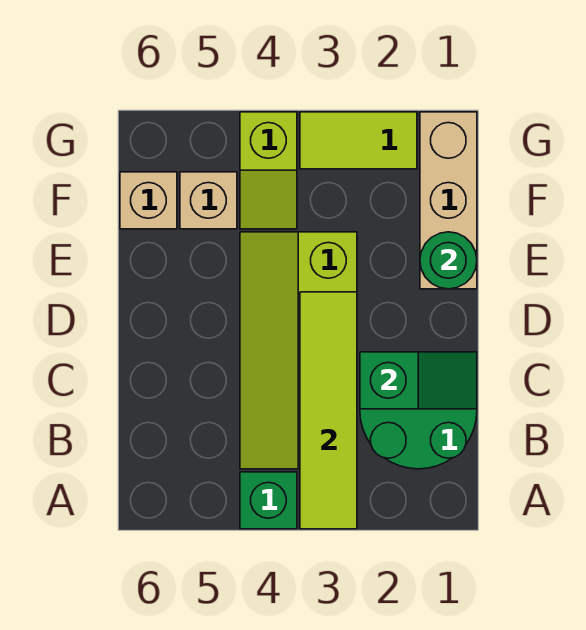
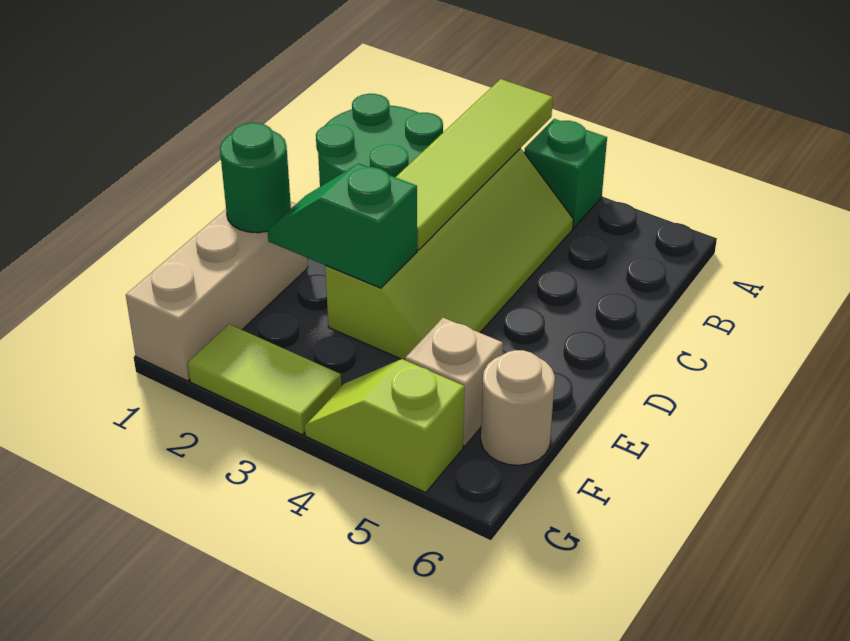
green slope C1:C2 level 2 top 2 -> green slope E2:E3 level 2 top 3
lime slope F4:G4 level 1 top G -> lime slope G4:G5 level 1 top 5
tan brick F6 level 1 -> tan round brick F6 level 1

